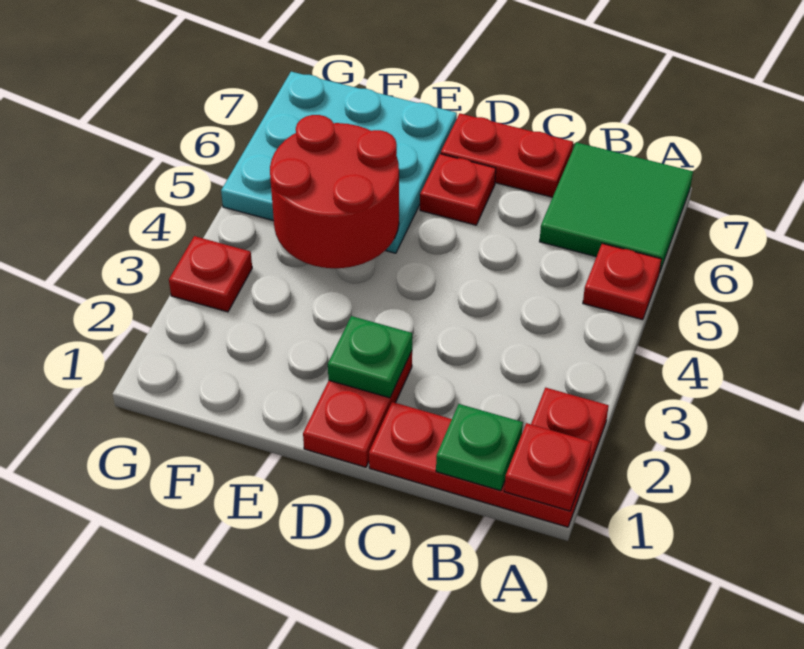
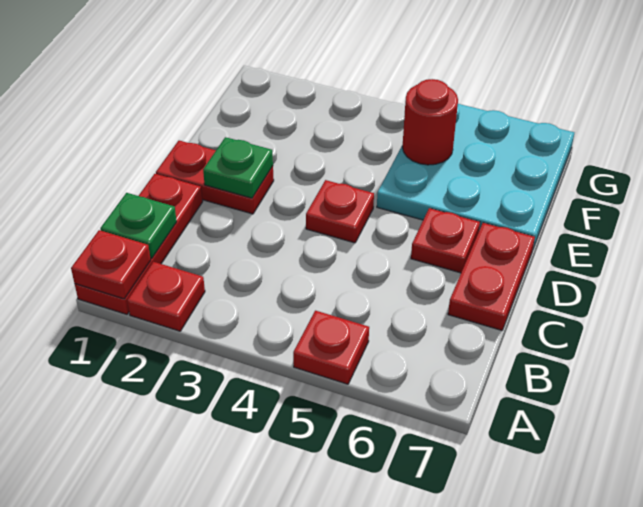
green tile A6:B7 level 1 -> none
red round brick E4:F5 level 2 -> red round brick F5 level 2
red plate G3 level 1 -> red plate D4 level 1

